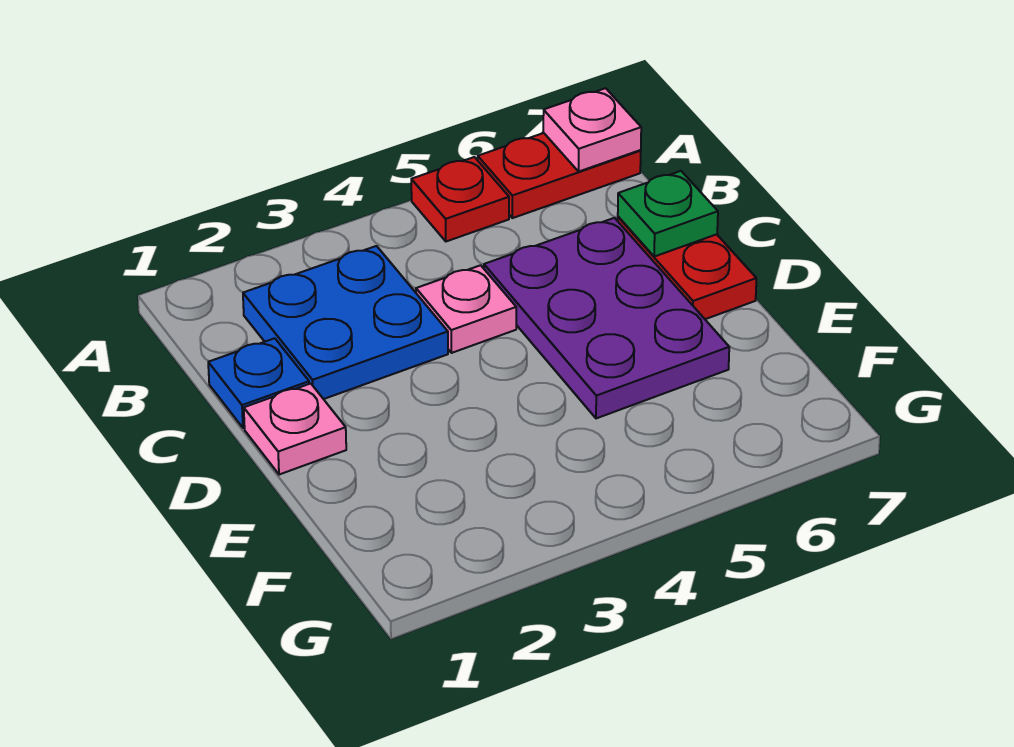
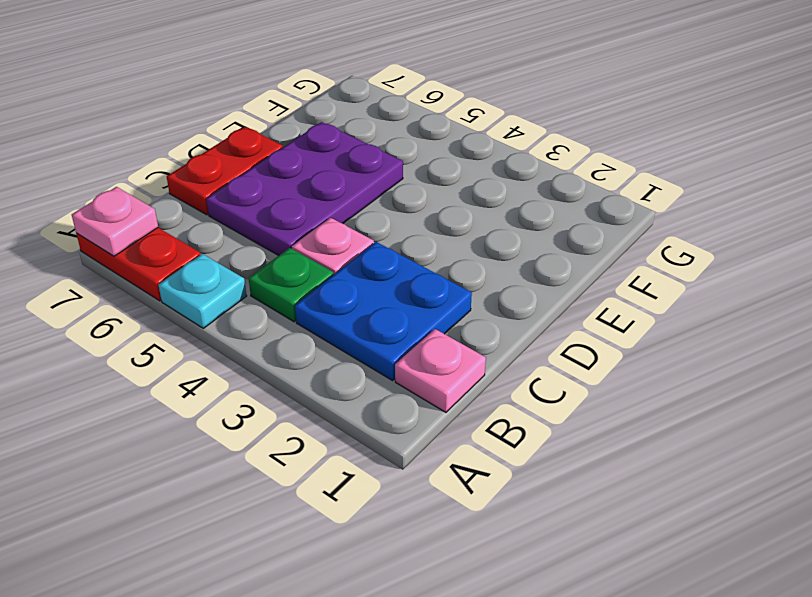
red plate A5 level 1 -> cyan plate A5 level 1
blue plate C1 level 1 -> none
green plate C7 level 2 -> green plate B4 level 1
pink plate D1 level 1 -> pink plate B1 level 1

